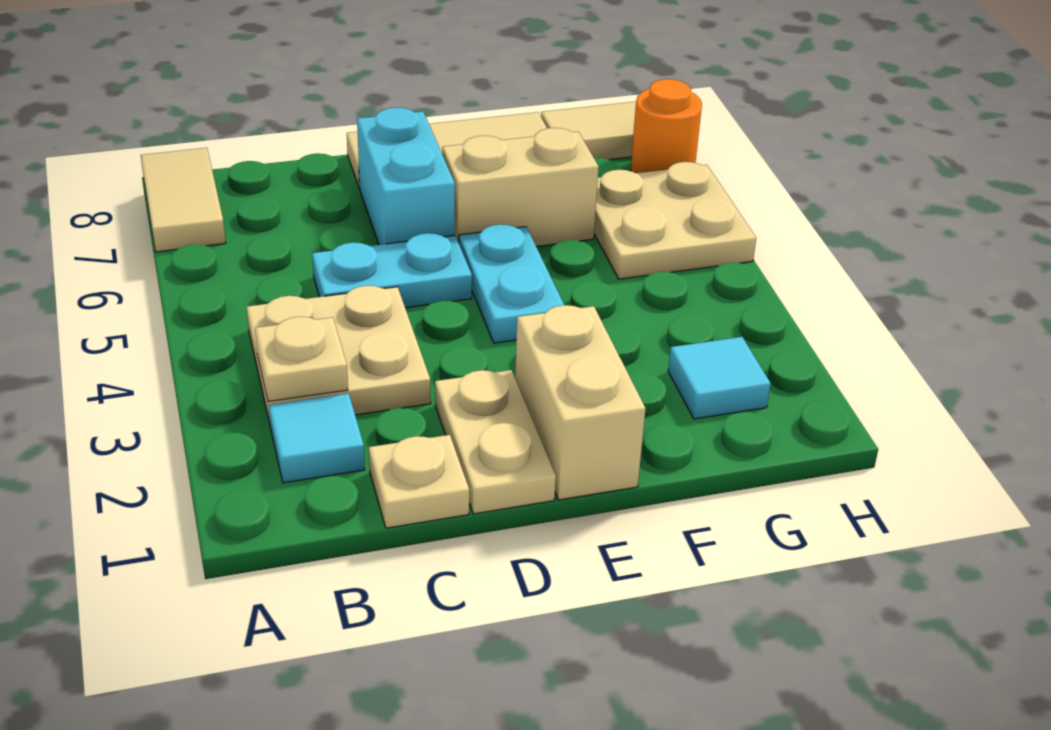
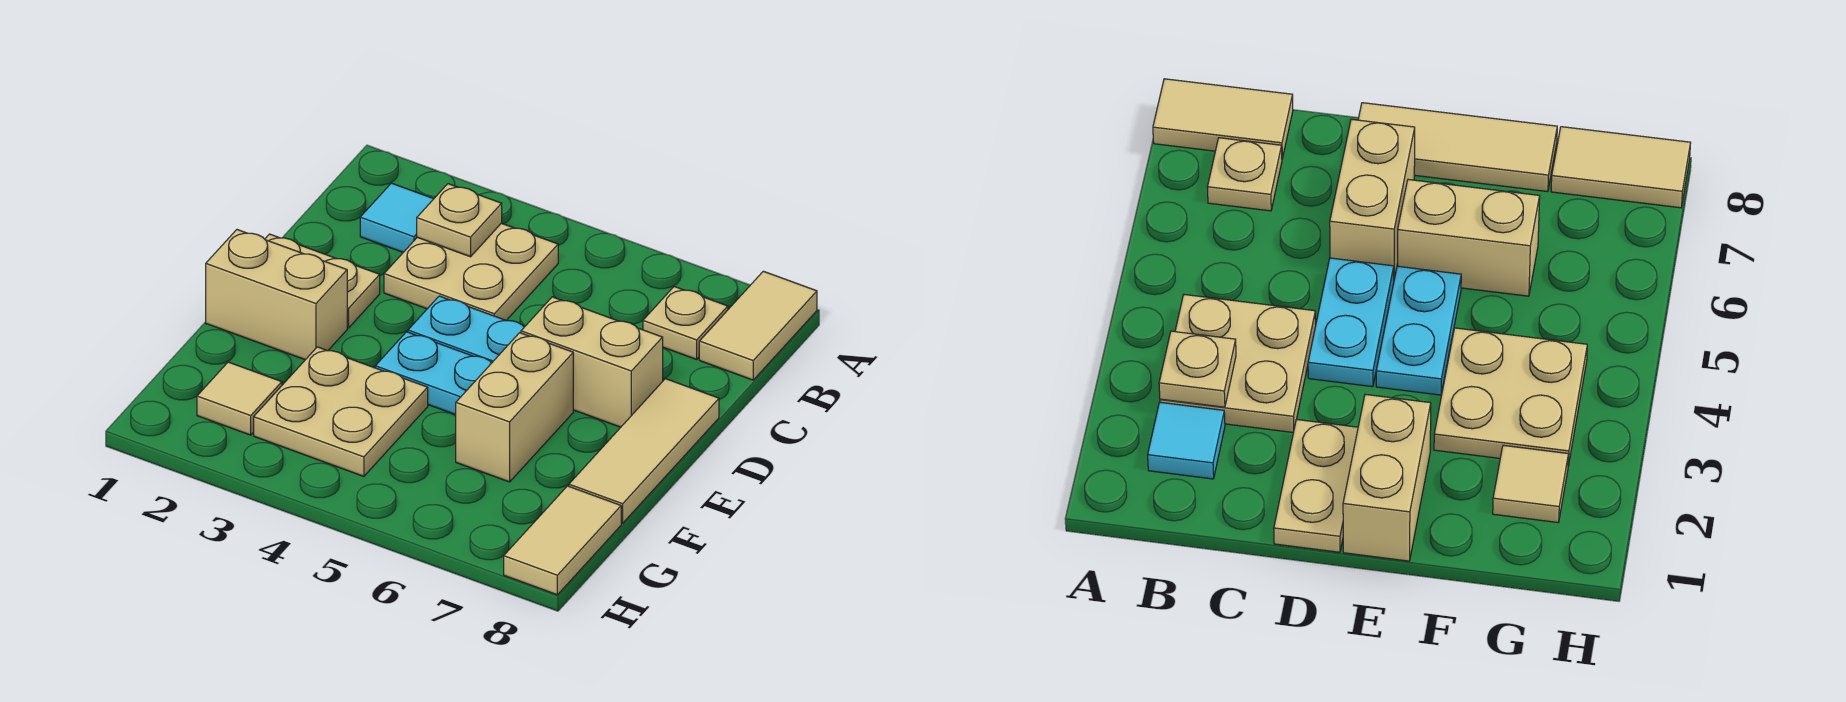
tan tile A7:A8 level 1 -> tan tile A8:B8 level 1
tan plate C1 level 1 -> tan plate B7 level 1
cyan plate C5:D5 level 1 -> cyan plate D4:D5 level 1
cyan brick D6:D7 level 1 -> tan brick D6:D7 level 1
cyan tile G2 level 1 -> tan tile G2 level 1
tan plate G5:H6 level 1 -> tan plate F3:G4 level 1
orange round brick H7 level 1 -> none

